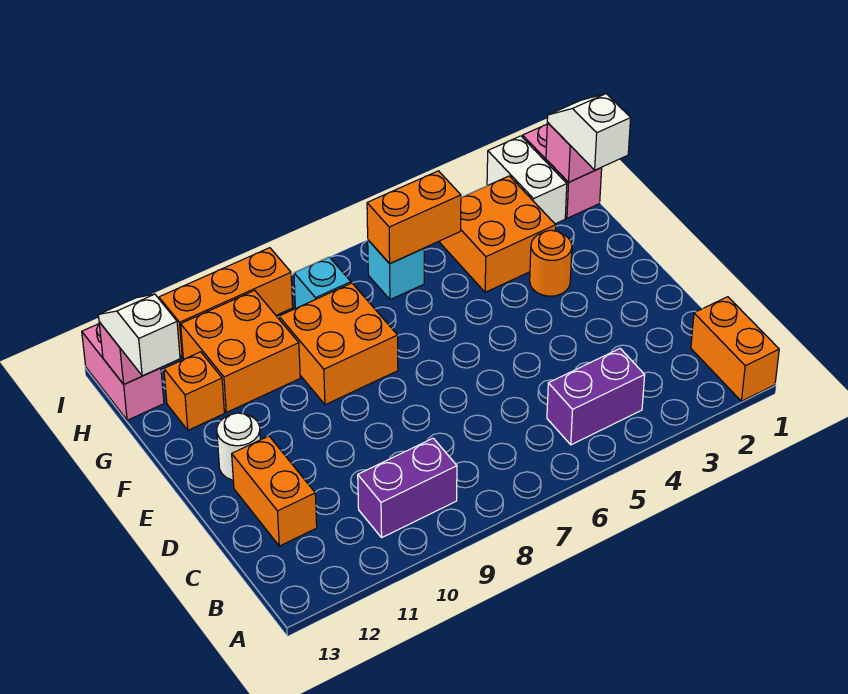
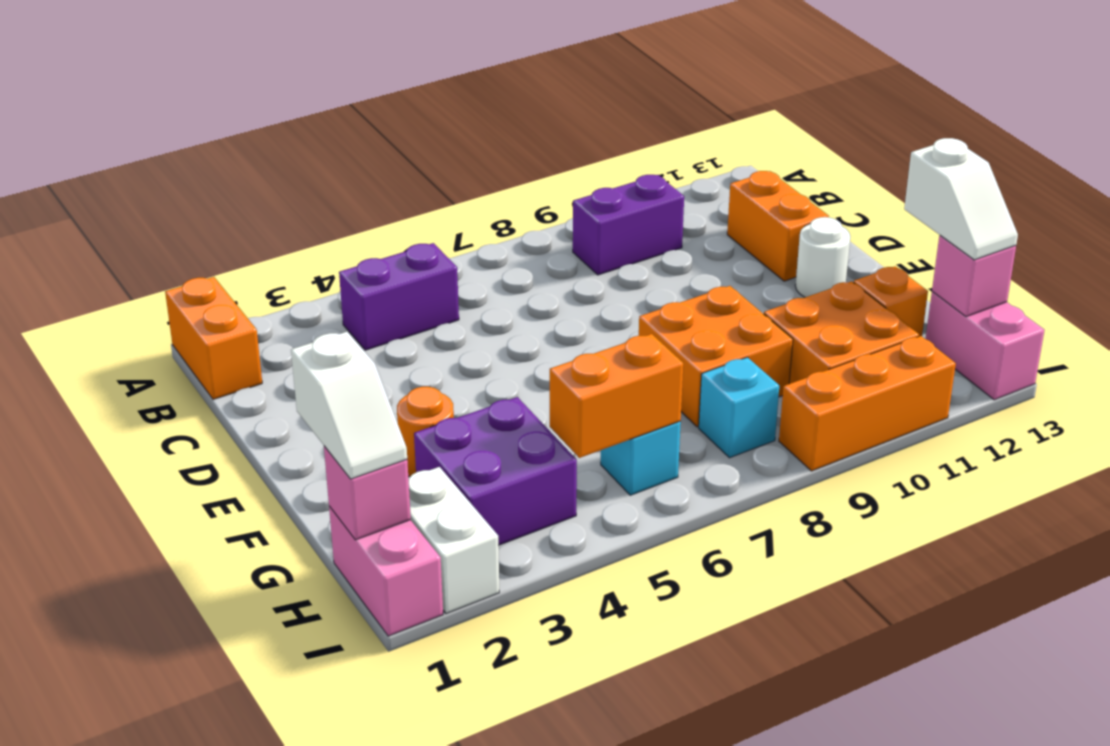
orange brick G3:H4 level 1 -> purple brick G3:H4 level 1

